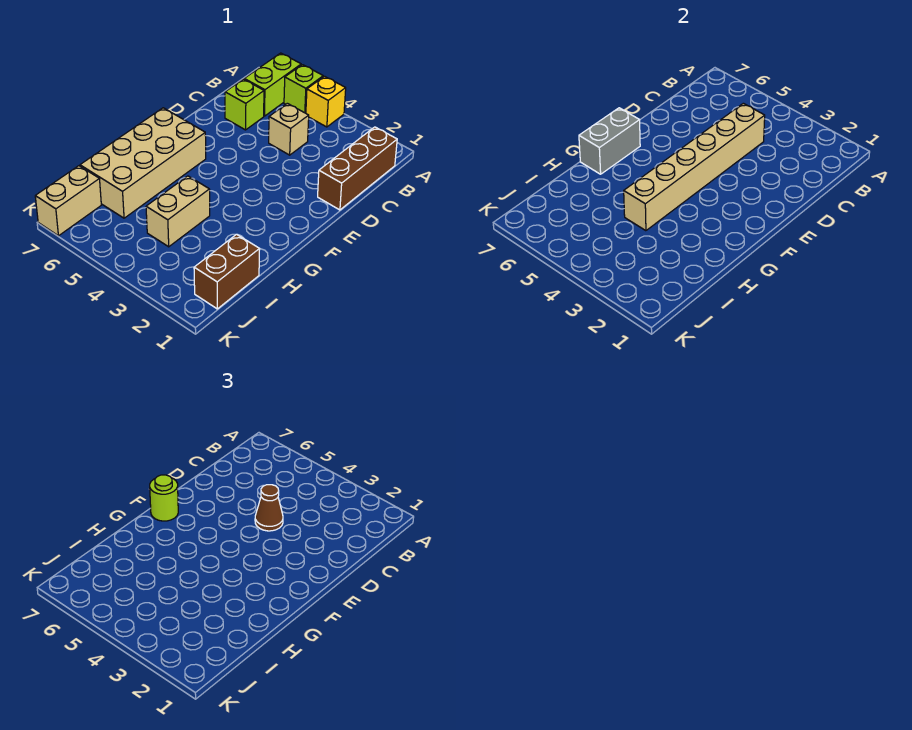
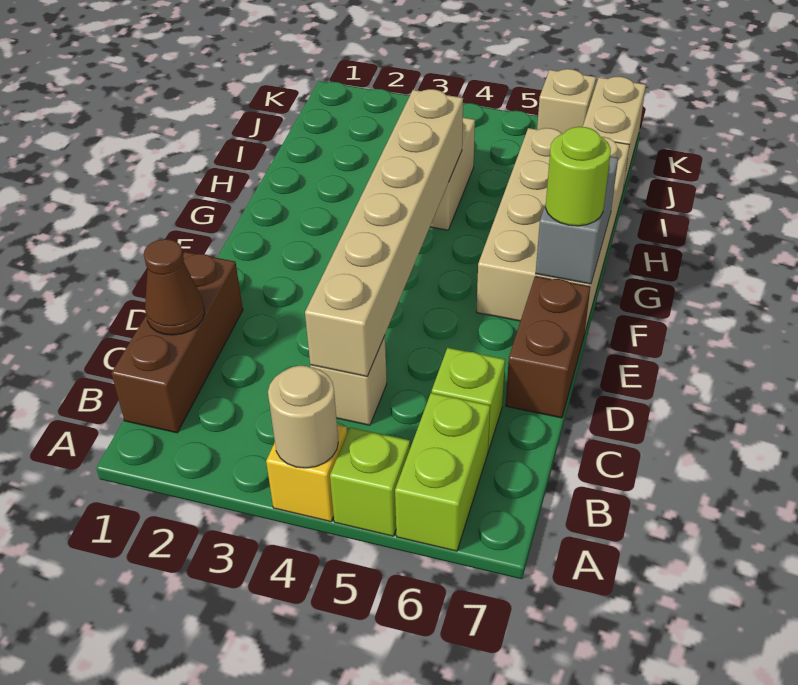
none -> tan round brick A4 level 2
brown cone D4 level 3 -> brown cone C1 level 2
brown brick I1:J1 level 1 -> brown brick D7:E7 level 1
none -> tan brick K6 level 1

